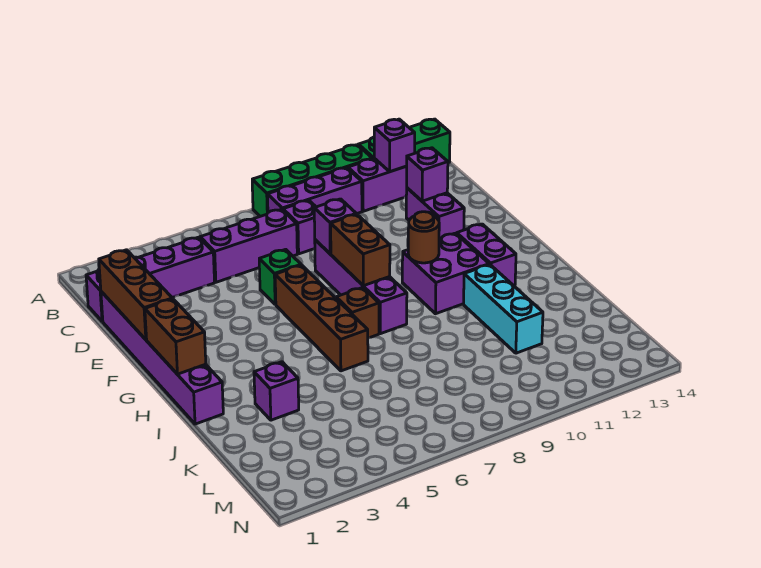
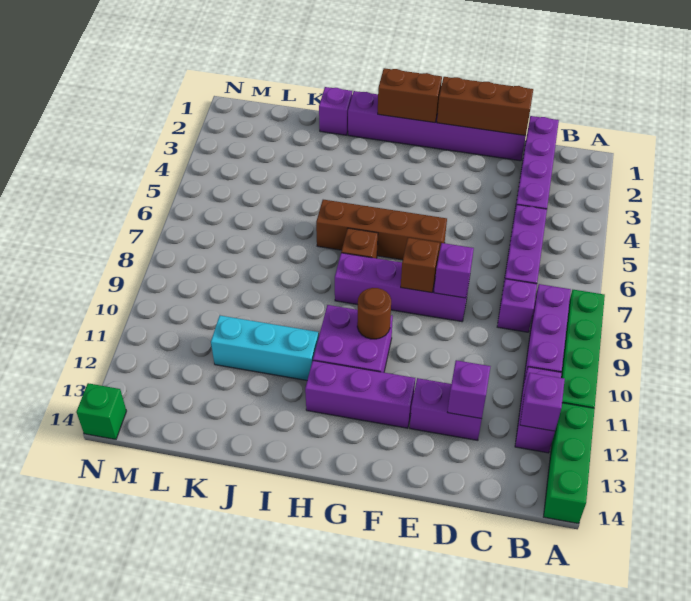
green brick E6 level 1 -> green brick N14 level 1
brown brick F8:G8 level 2 -> brown brick F8 level 2
purple brick G12:H12 level 1 -> purple brick F12:H12 level 1
purple brick J3 level 1 -> purple brick J1 level 1

